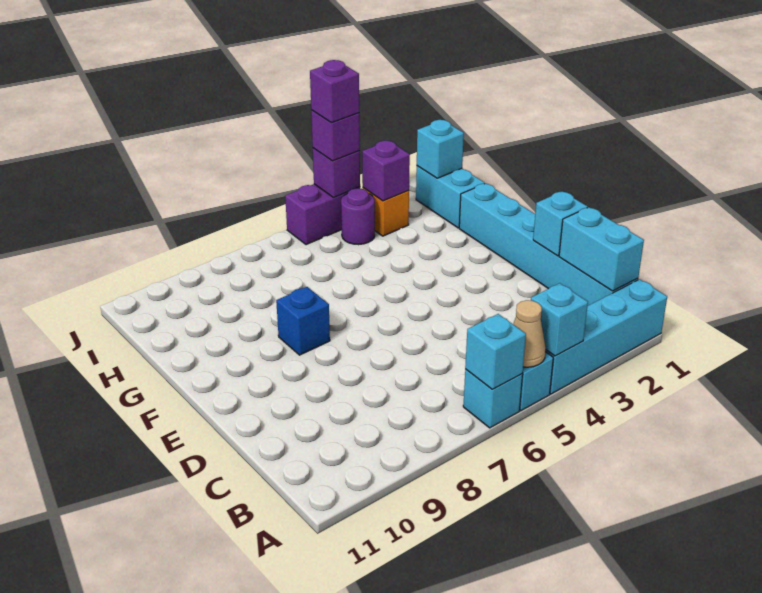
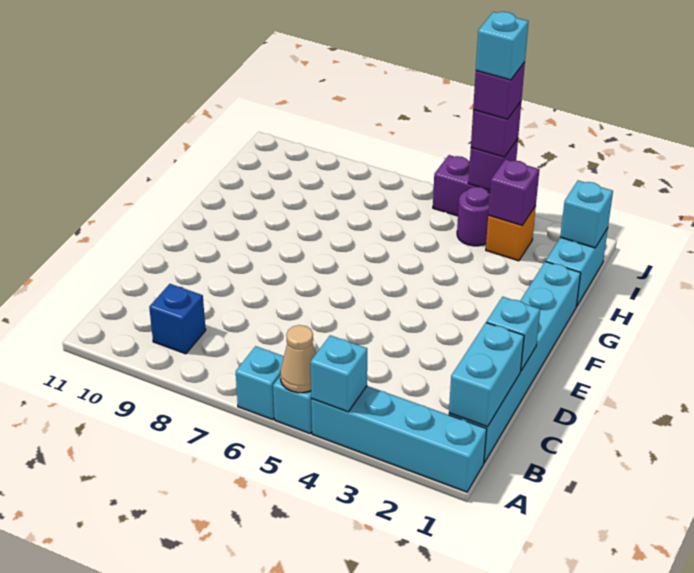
cyan brick A6 level 2 -> cyan brick J4 level 5
blue brick F8 level 1 -> blue brick B9 level 1

